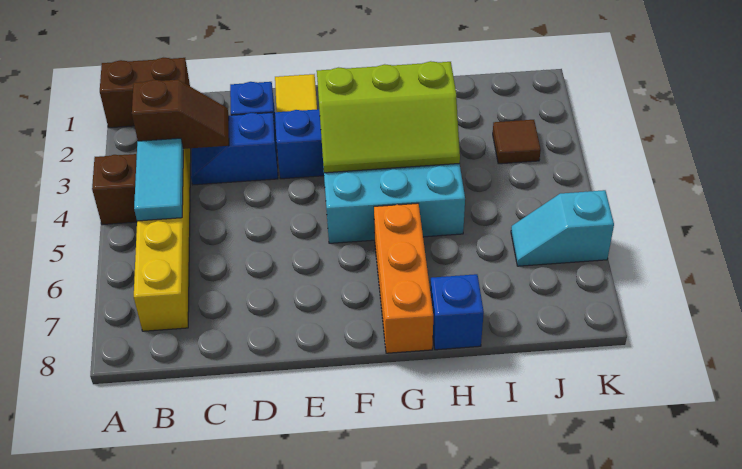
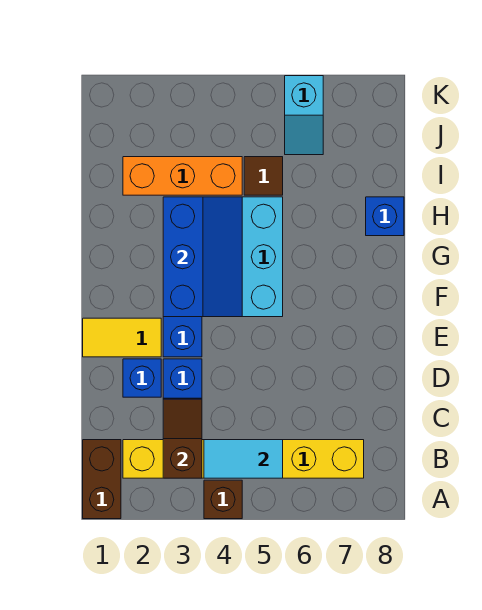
lime slope F3:H4 level 2 top 3 -> blue slope F3:H4 level 2 top 3
orange brick G6:G8 level 1 -> orange brick I2:I4 level 1
brown tile J3 level 1 -> brown tile I5 level 1

